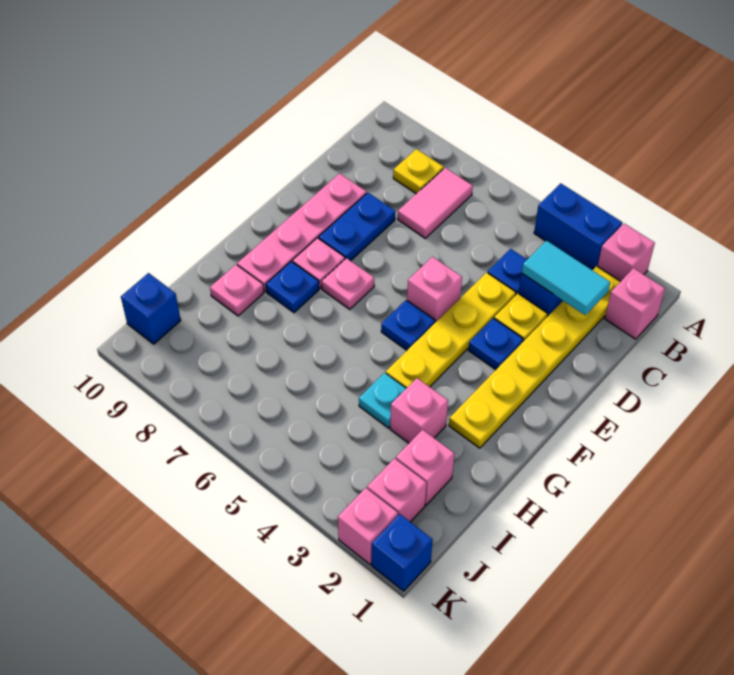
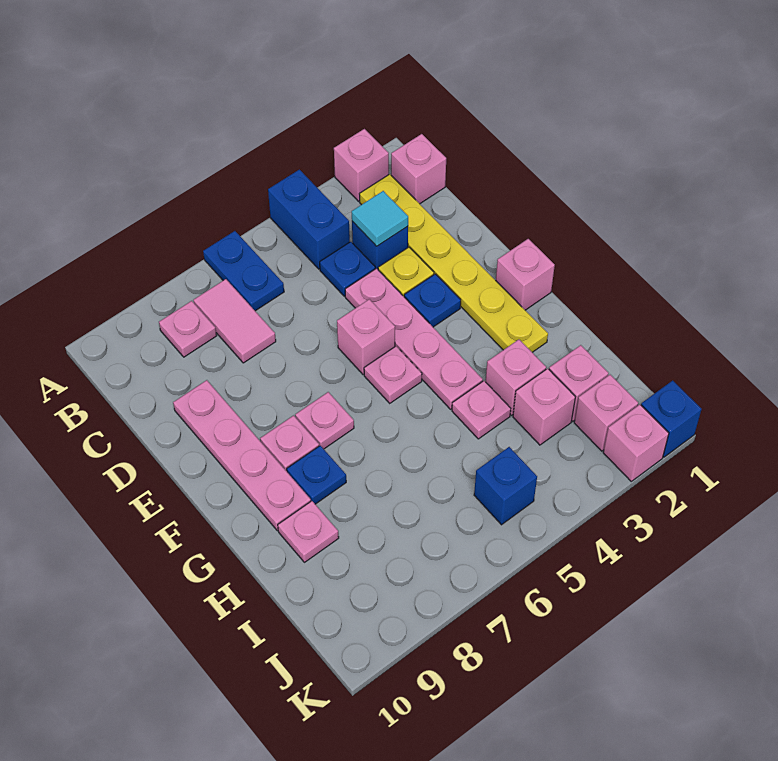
blue brick A3:A4 level 1 -> blue brick A4:B4 level 1
yellow plate B8 level 1 -> pink plate B8 level 1
cyan tile C2:C3 level 2 -> cyan tile C3 level 2
yellow plate D4:G4 level 1 -> pink plate D4:G4 level 1
blue plate D8:E8 level 1 -> blue plate A6:B6 level 1
none -> pink brick F1 level 1
blue plate F5 level 1 -> pink plate F5 level 1
cyan plate H4 level 1 -> pink plate H4 level 1
none -> pink brick I3 level 1
blue brick J10 level 1 -> blue brick J5 level 1

